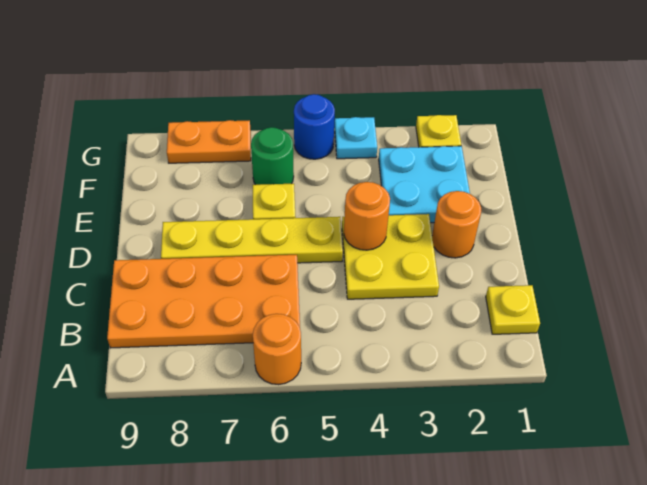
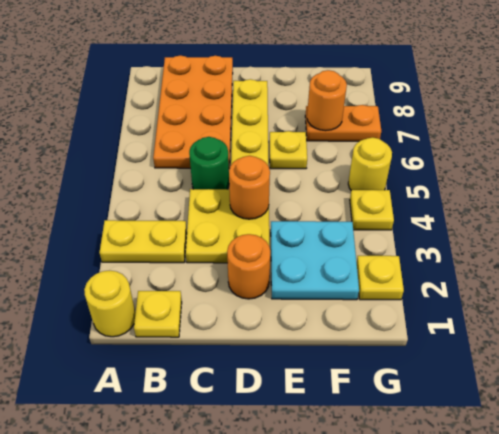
none -> yellow round brick A1 level 1
none -> yellow plate A3:B3 level 1
orange round brick A6 level 1 -> orange round brick F7 level 2
green round brick F6 level 1 -> green round brick C5 level 1
cyan plate G4 level 1 -> yellow plate G4 level 1
blue round brick G5 level 1 -> yellow round brick G5 level 1
orange plate G7:G8 level 1 -> orange plate F7:G7 level 1

